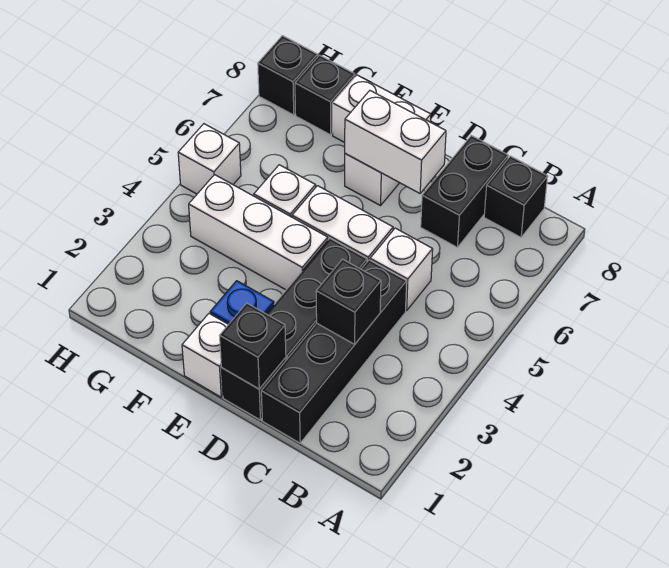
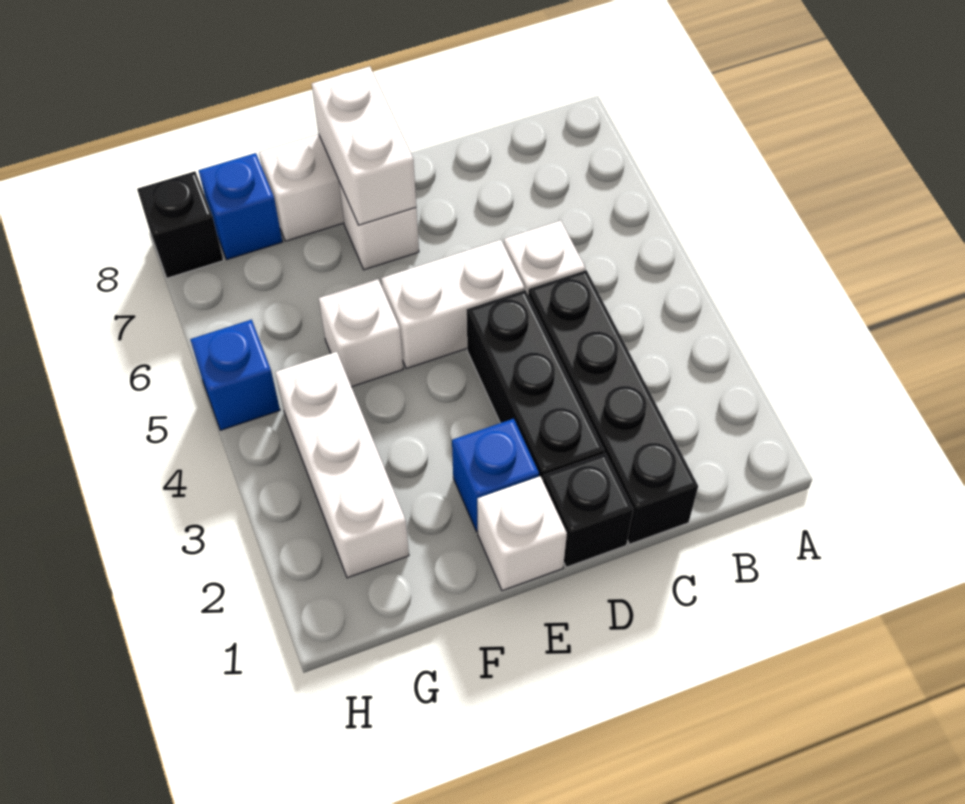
black brick B8 level 1 -> none
black brick C3 level 2 -> none
black brick C7:C8 level 1 -> none
black brick D1 level 2 -> none
white brick D7:E7 level 2 -> white brick E7:E8 level 2
white brick E4:G4 level 1 -> white brick G2:G4 level 1
black brick G8 level 1 -> blue brick G8 level 1
white brick H5 level 1 -> blue brick H5 level 1

